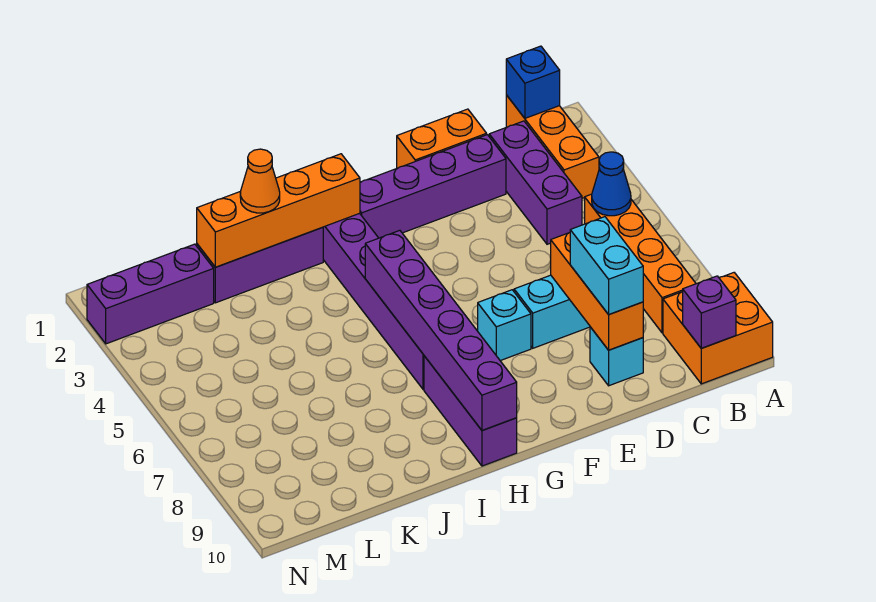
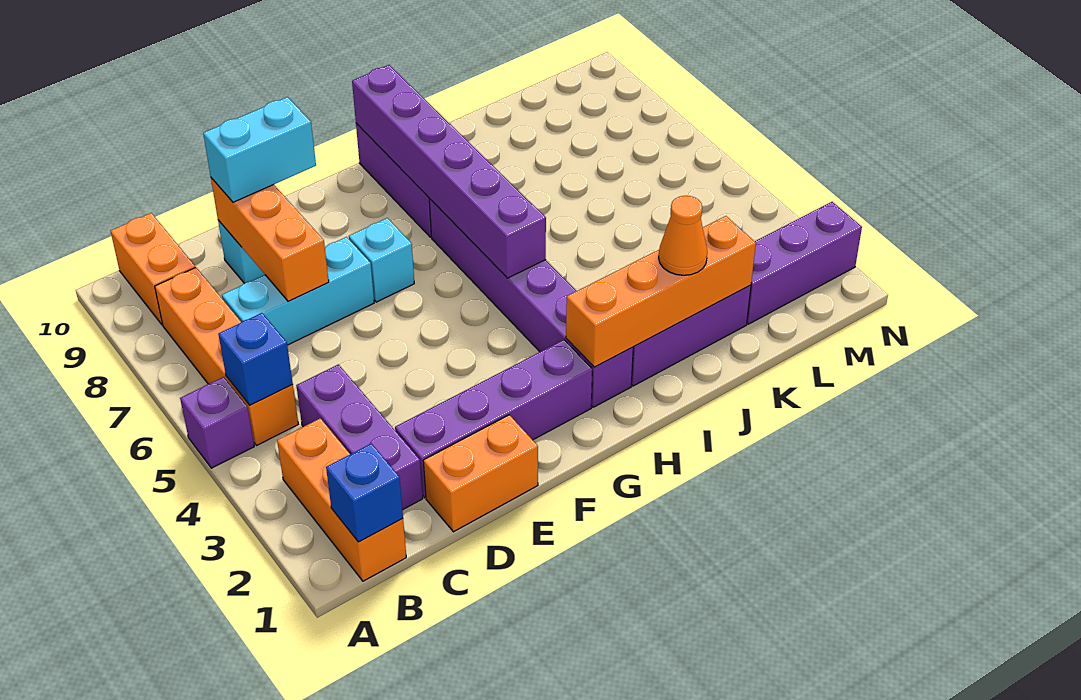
orange brick A9:B10 level 1 -> orange brick B9:B10 level 1
blue cone B5 level 2 -> blue brick B5 level 2
purple brick B10 level 2 -> purple brick A5 level 1
cyan brick D8:D9 level 3 -> cyan brick D9:E9 level 3

